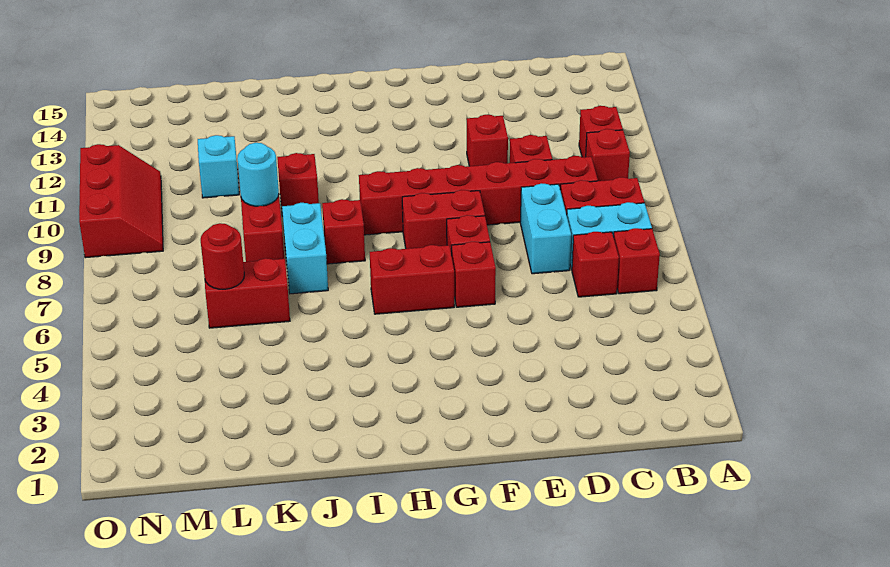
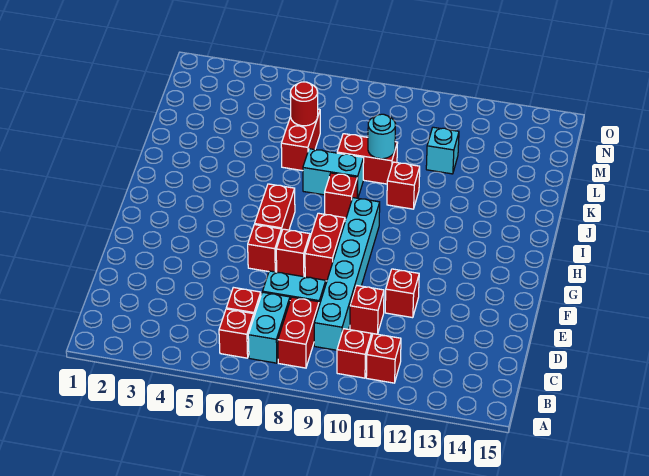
red brick C9:H9 level 1 -> cyan brick C9:H9 level 1
red slope N9:O11 level 1 top O -> none

